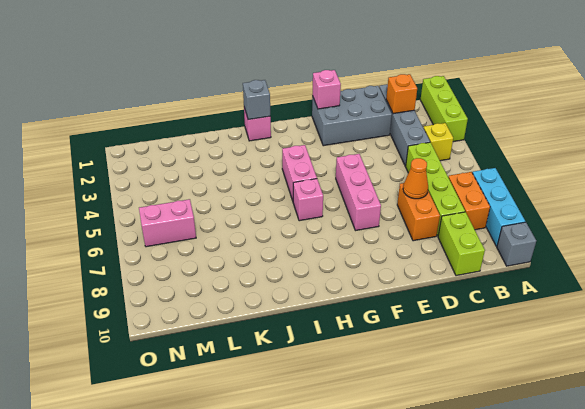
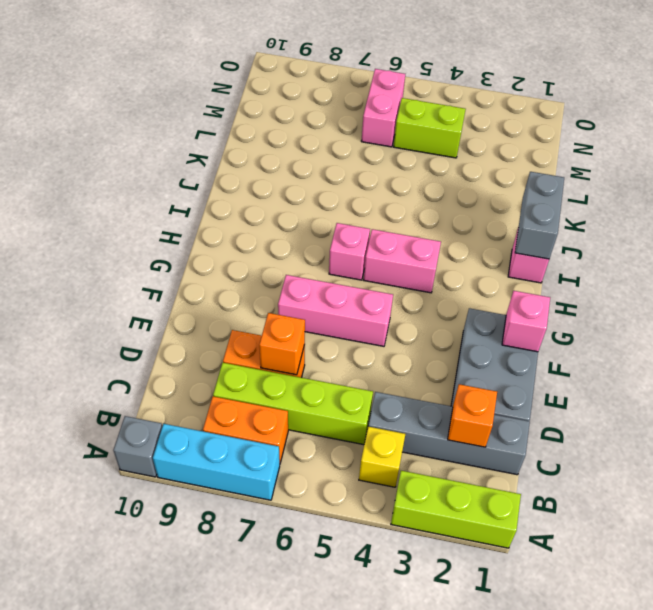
lime brick C9:C10 level 1 -> lime brick M4:M5 level 1
orange cone D7 level 2 -> orange brick D7 level 2
grey brick I1 level 2 -> grey brick I1:J1 level 2

